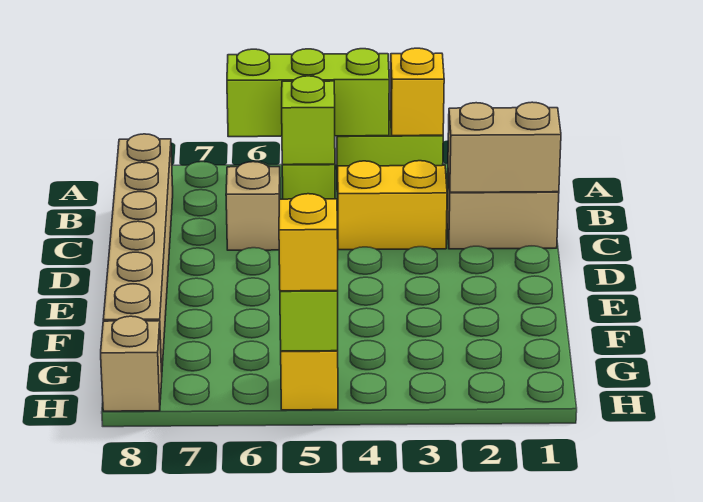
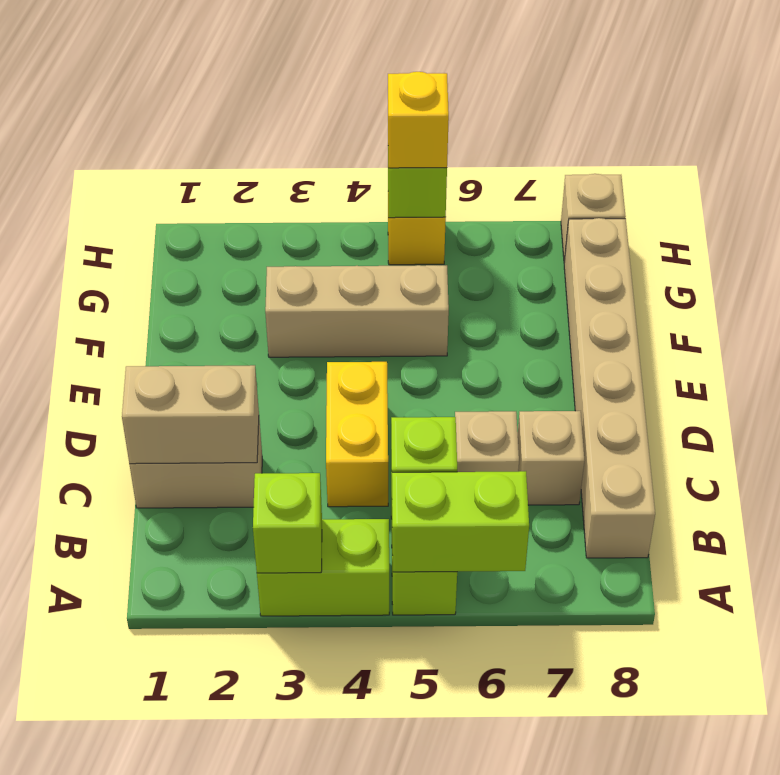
yellow brick A3 level 2 -> lime brick A3 level 2
lime brick A4:A6 level 2 -> lime brick A5:A6 level 2
yellow brick C3:C4 level 1 -> yellow brick C4:D4 level 1
none -> tan brick C7 level 1
none -> tan brick F3:F5 level 1

